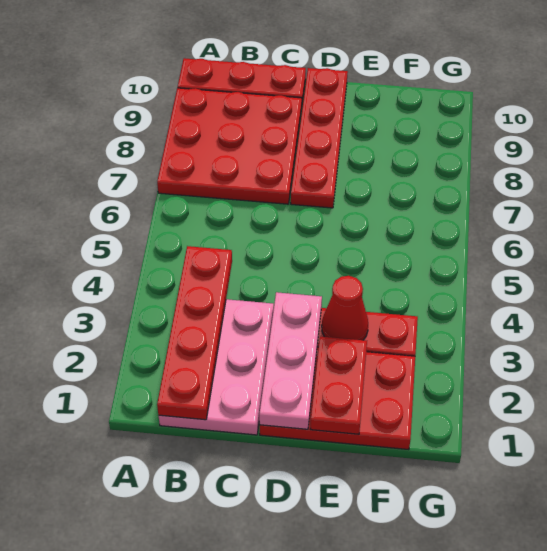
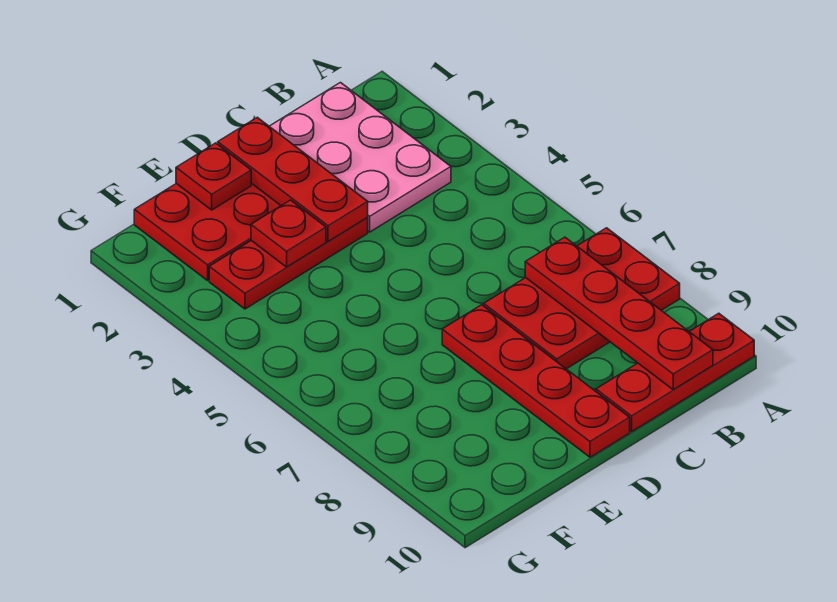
red plate A7:C9 level 1 -> red plate A7:C8 level 1
red plate B1:B4 level 2 -> red plate B7:B10 level 2
pink plate D1:D3 level 2 -> red plate D1:D3 level 2
red plate E1:E2 level 2 -> red plate E1 level 2
red cone E3 level 2 -> red plate E3 level 2

